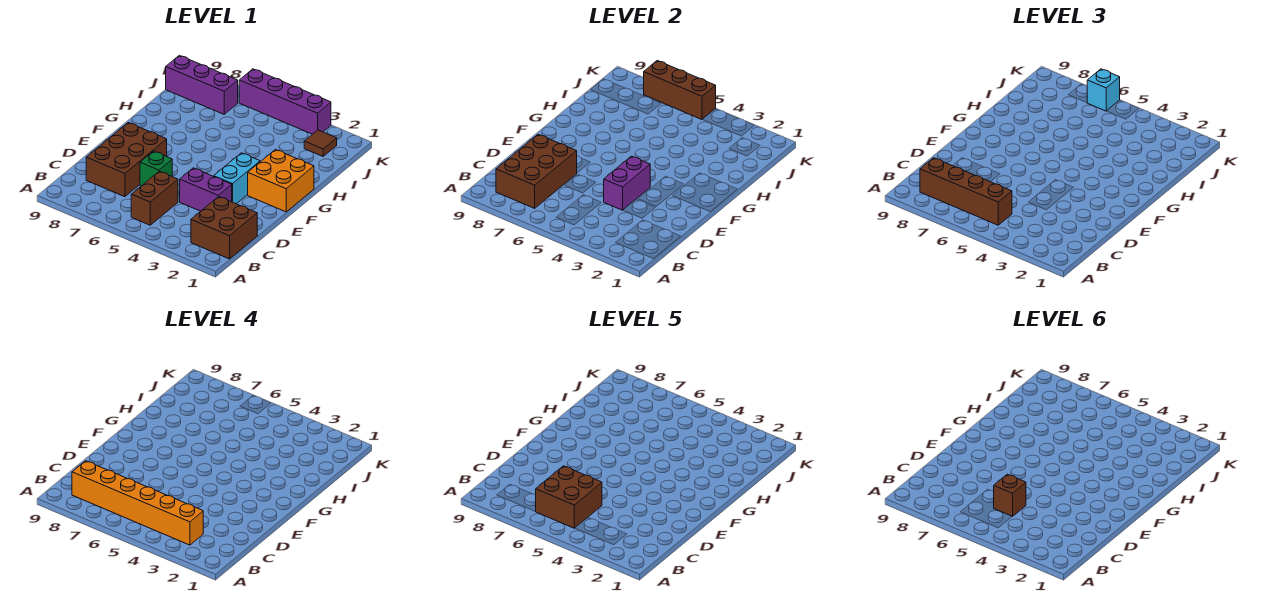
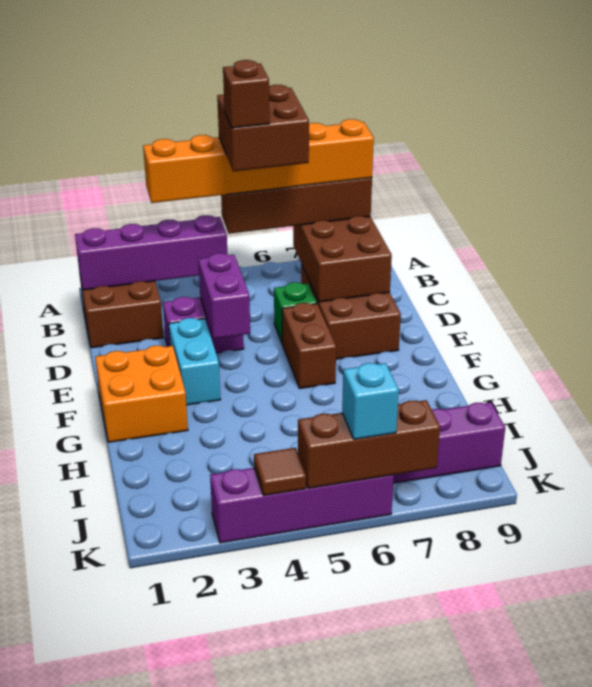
none -> purple brick B1:B4 level 2
brown brick B5:C5 level 1 -> brown brick E6:F6 level 1
brown tile J2 level 1 -> brown tile K4 level 2

